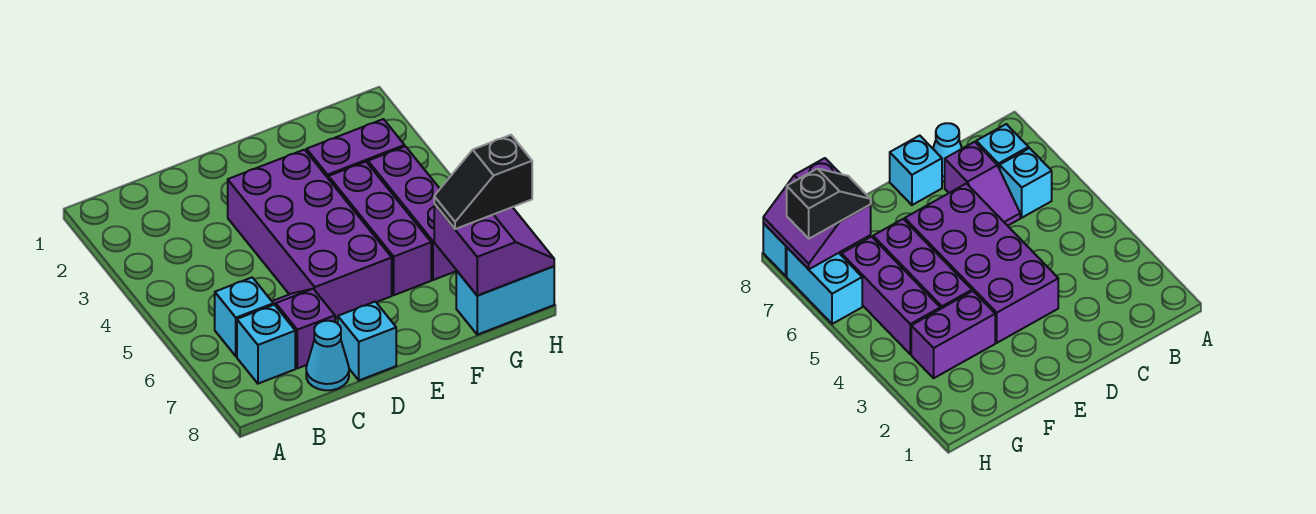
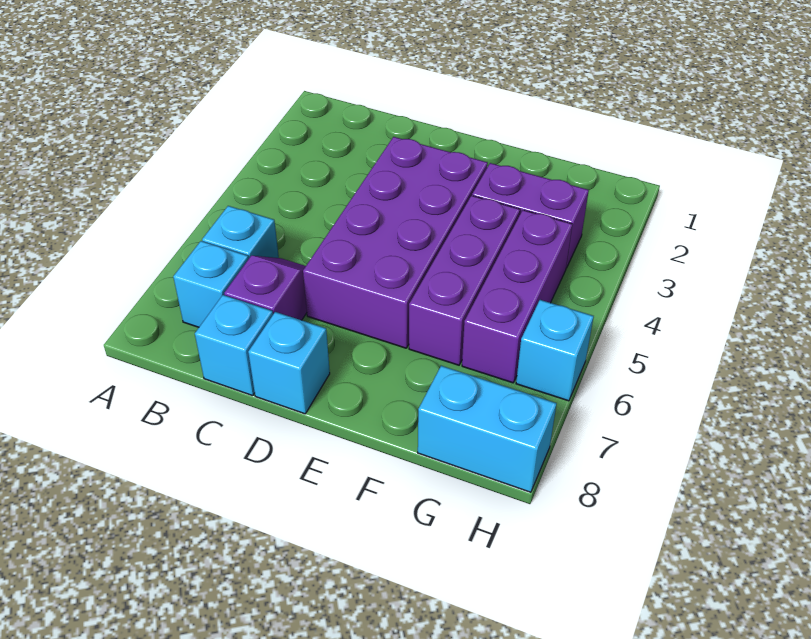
cyan cone C8 level 1 -> cyan brick C8 level 1
purple slope G7:H8 level 2 top G -> none
black slope G7:H7 level 3 top H -> none
cyan brick H6:H7 level 1 -> cyan brick H6 level 1

